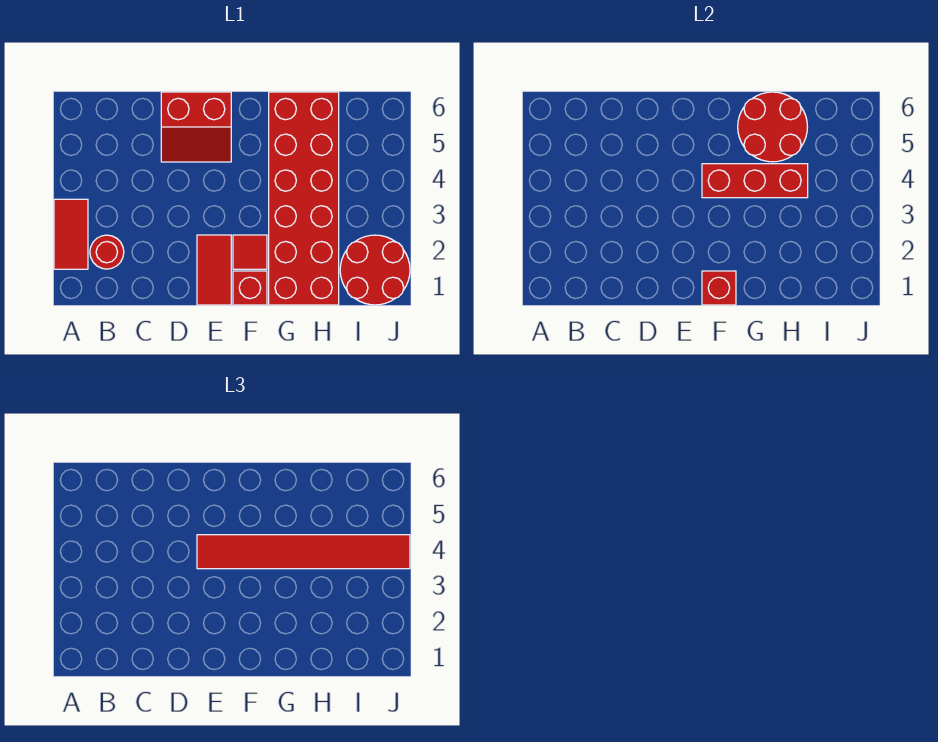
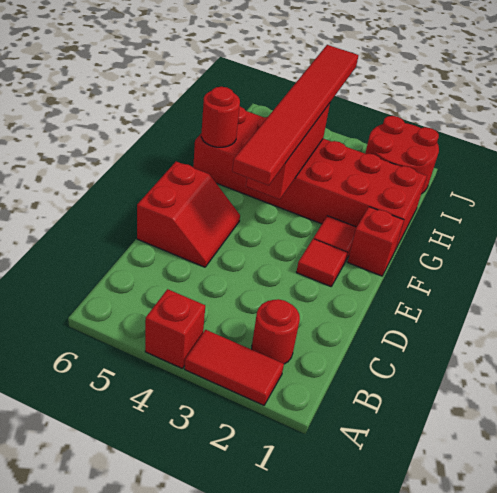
red tile E1:E2 level 1 -> red tile E2 level 1
red brick F1 level 2 -> red brick A4 level 1
red round brick G5:H6 level 2 -> red round brick G6 level 2

